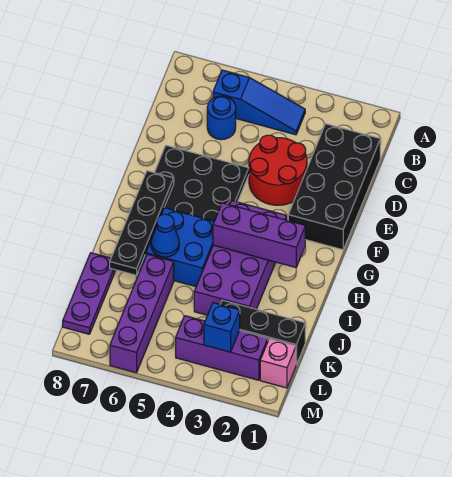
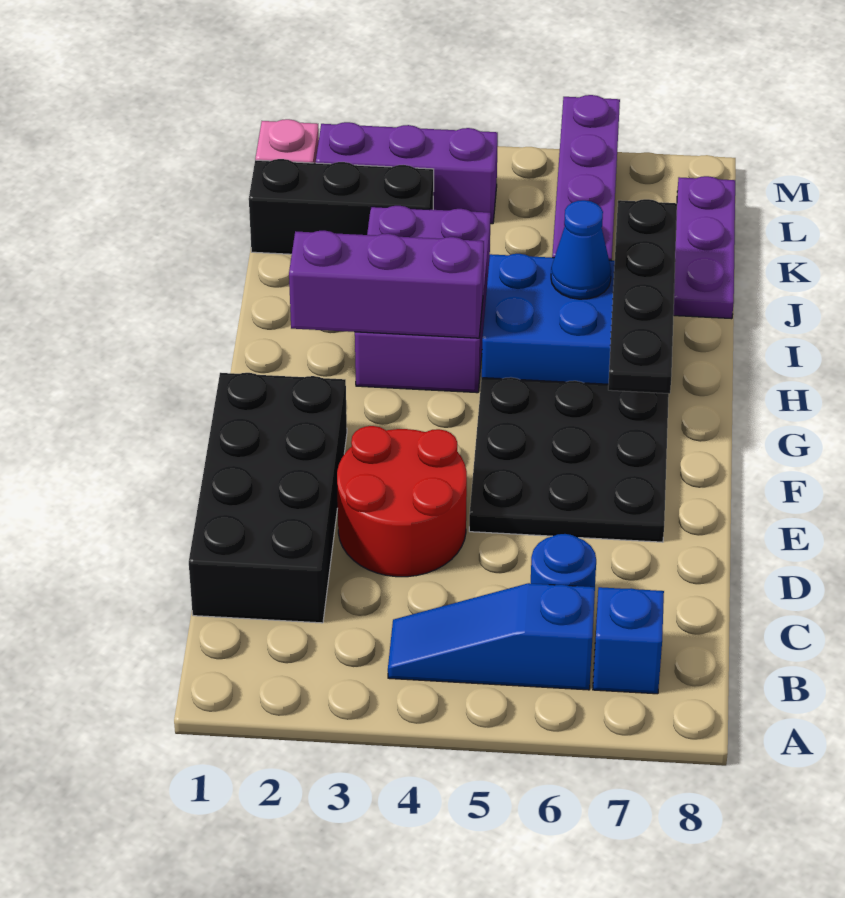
purple brick G3:J4 level 1 -> purple brick H3:J4 level 1
blue brick L3 level 2 -> blue brick B7 level 1

